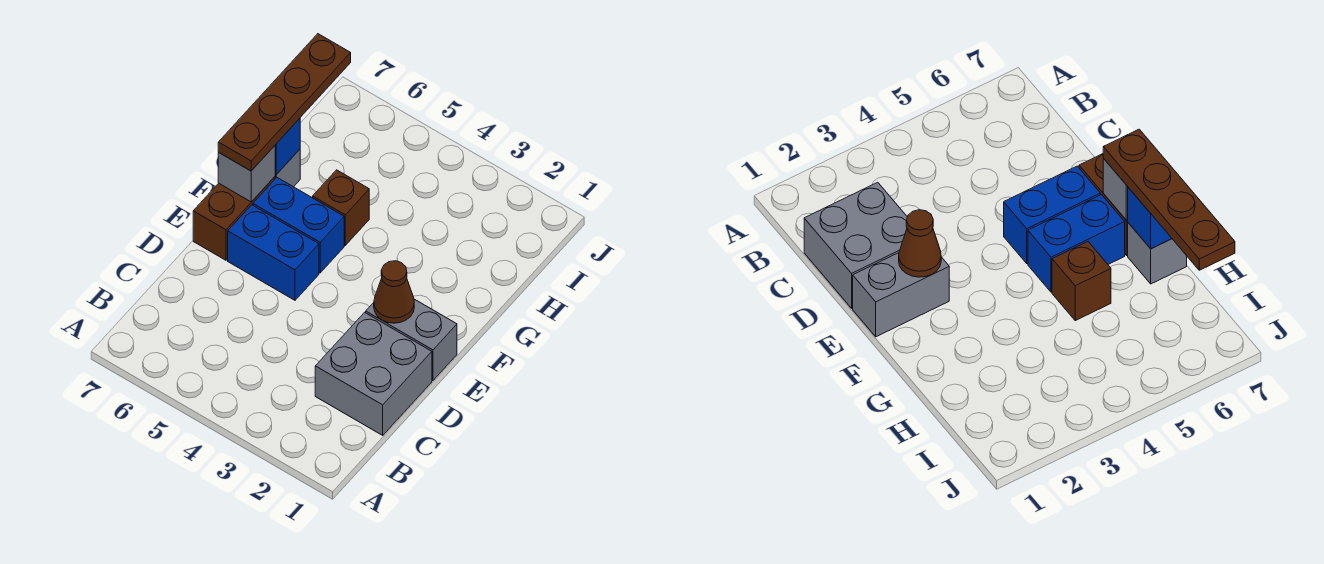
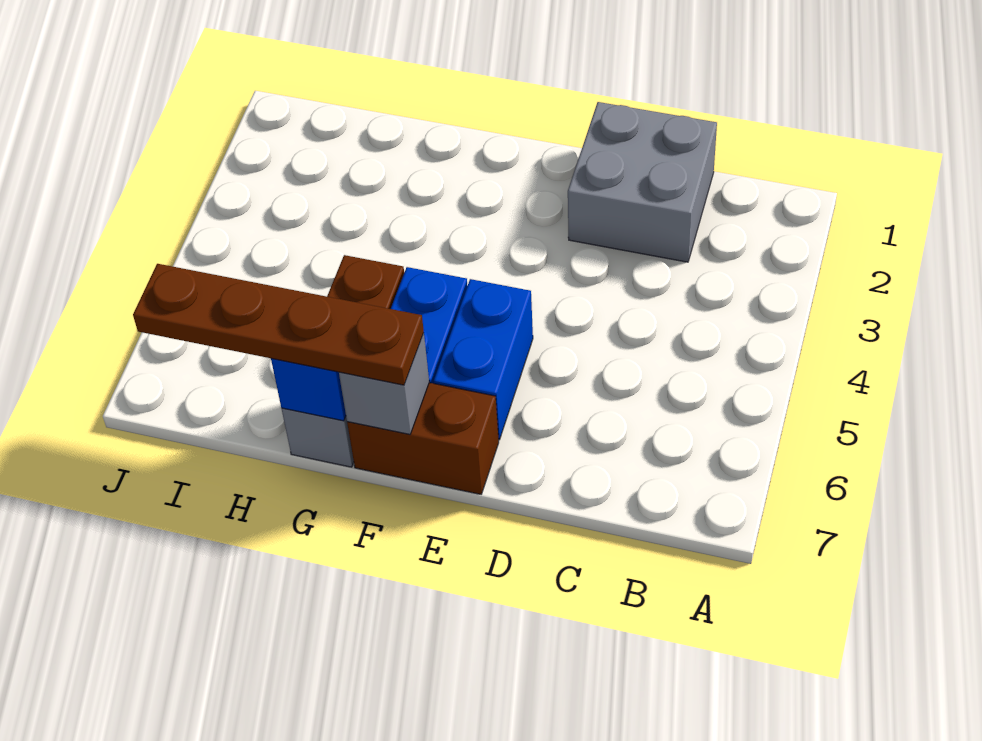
grey brick E1:E2 level 1 -> none
brown cone E2 level 2 -> none

